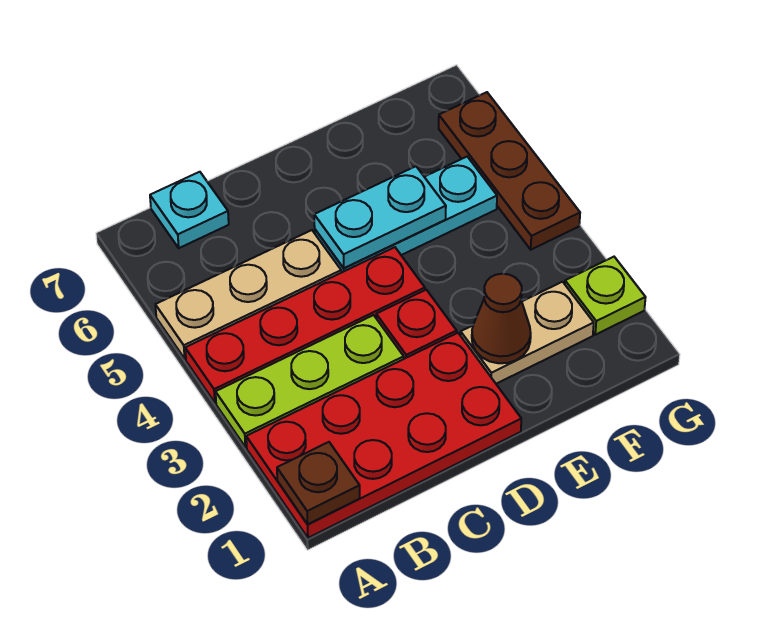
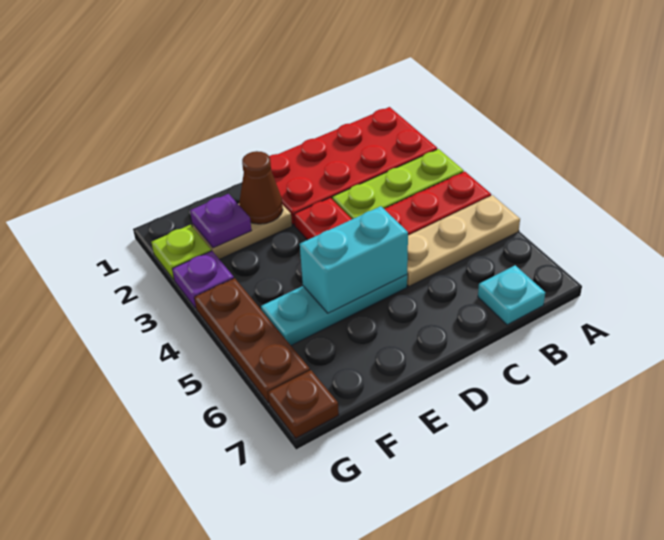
brown plate A1 level 2 -> brown plate G7 level 1
cyan plate D5:E5 level 2 -> cyan brick D5:E5 level 2
none -> purple plate F2 level 2
none -> purple plate G3 level 1

